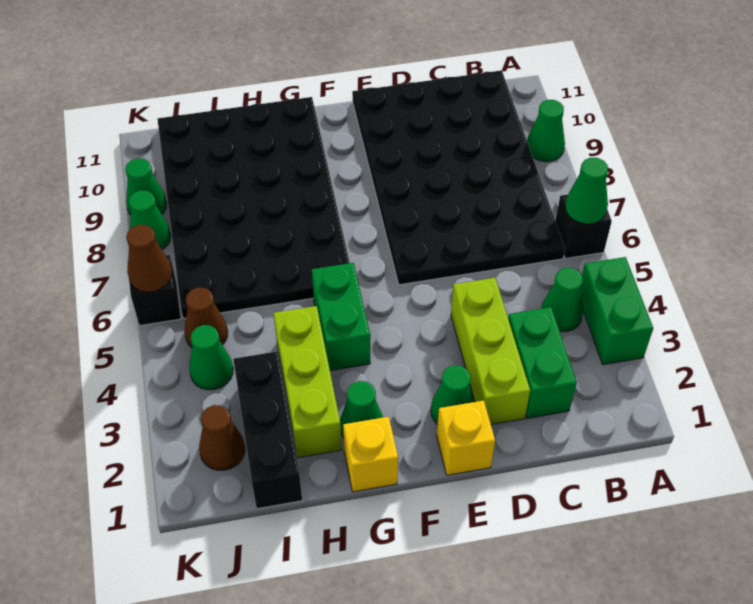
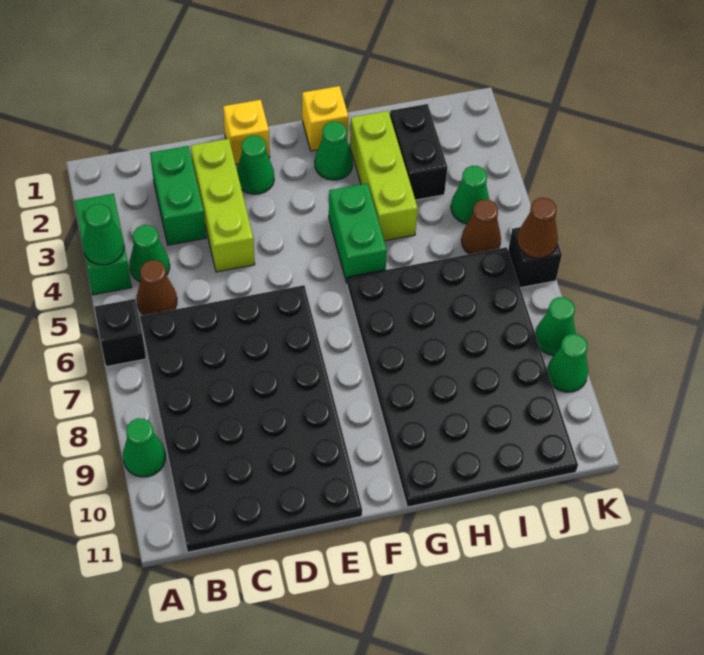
green cone A6 level 2 -> green cone A4 level 2
black brick I1:I3 level 1 -> black brick I2:I3 level 1
brown cone J2 level 1 -> brown cone B5 level 1

